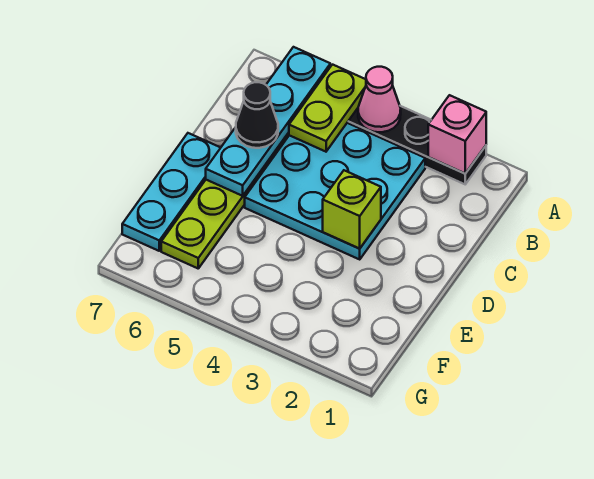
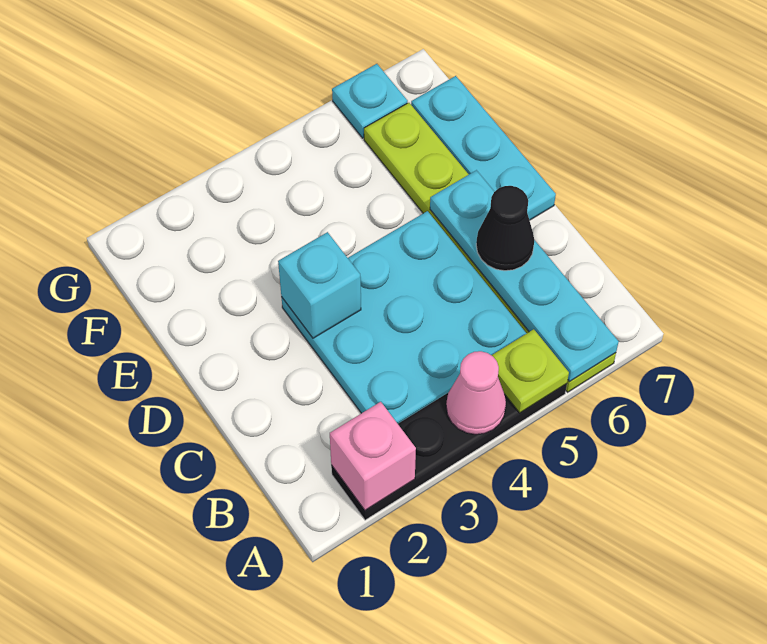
lime plate A5:B5 level 2 -> lime plate A5 level 2
lime brick D3 level 2 -> cyan brick D3 level 2
none -> cyan plate G6 level 1

